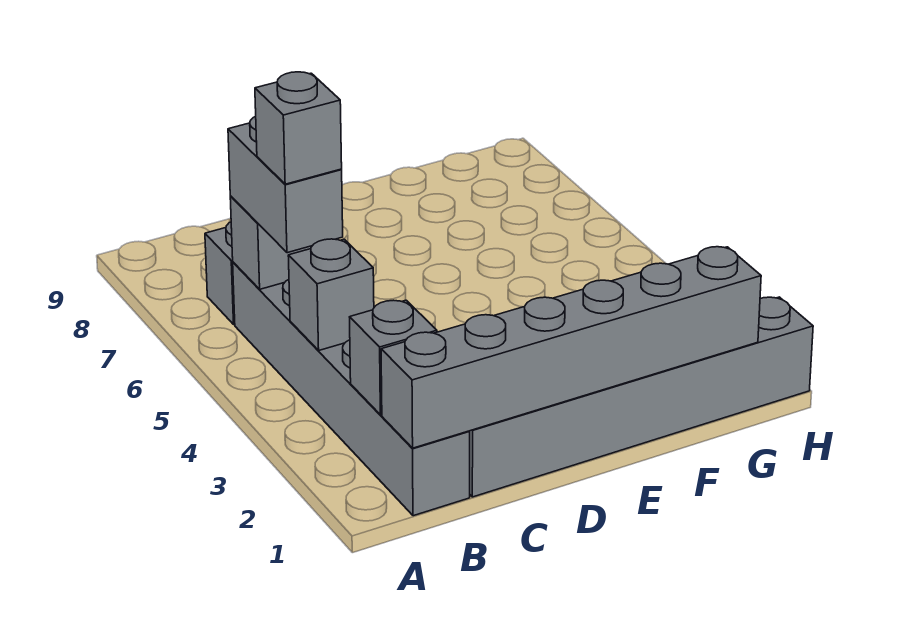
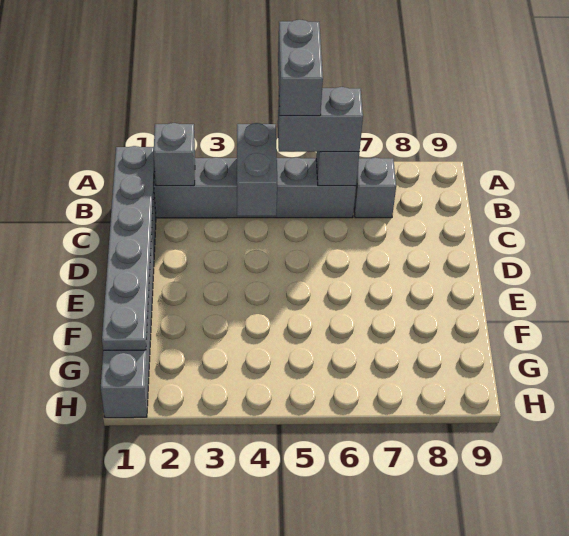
grey brick B1:G1 level 2 -> grey plate B1:G1 level 2
grey brick B4 level 2 -> grey brick B4:C4 level 2
grey brick B5 level 4 -> grey brick A5:B5 level 4

